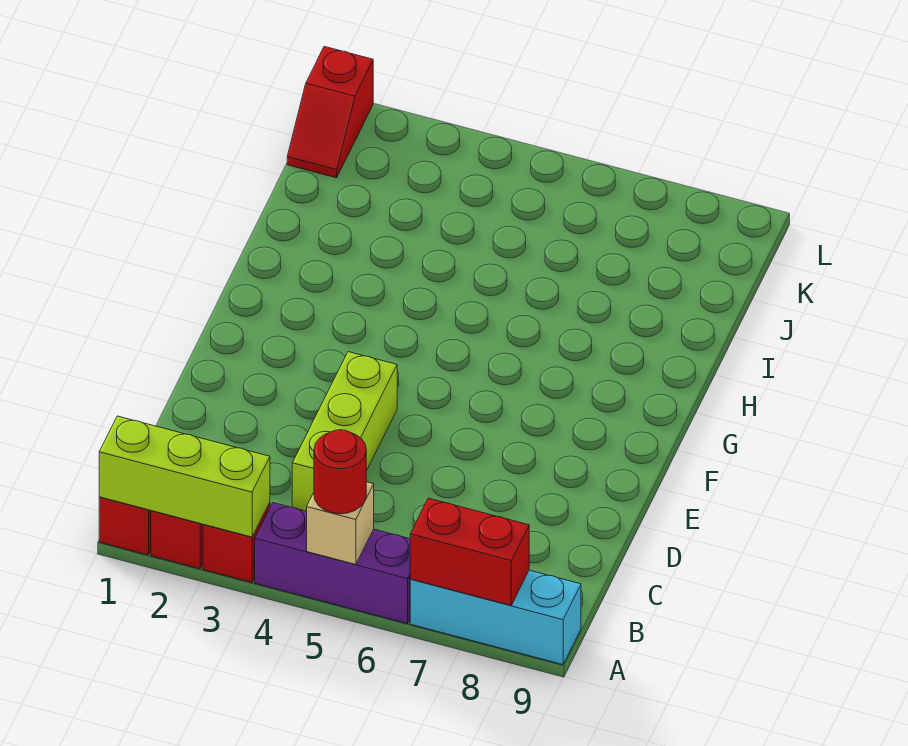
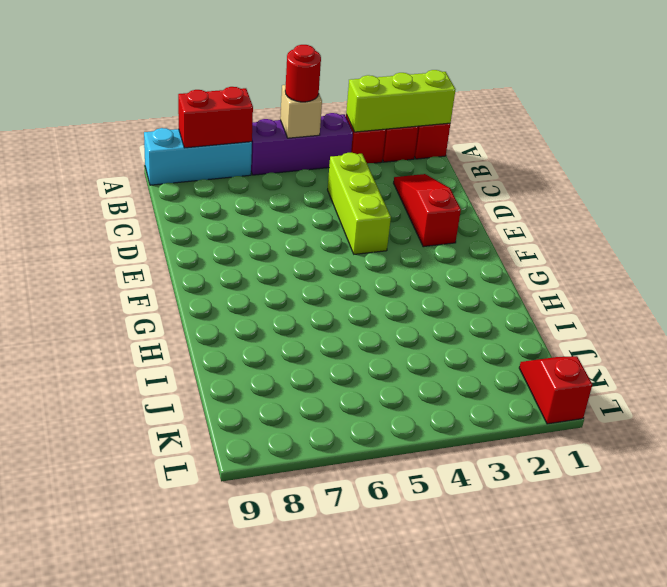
none -> red slope C2:E2 level 1 top E

